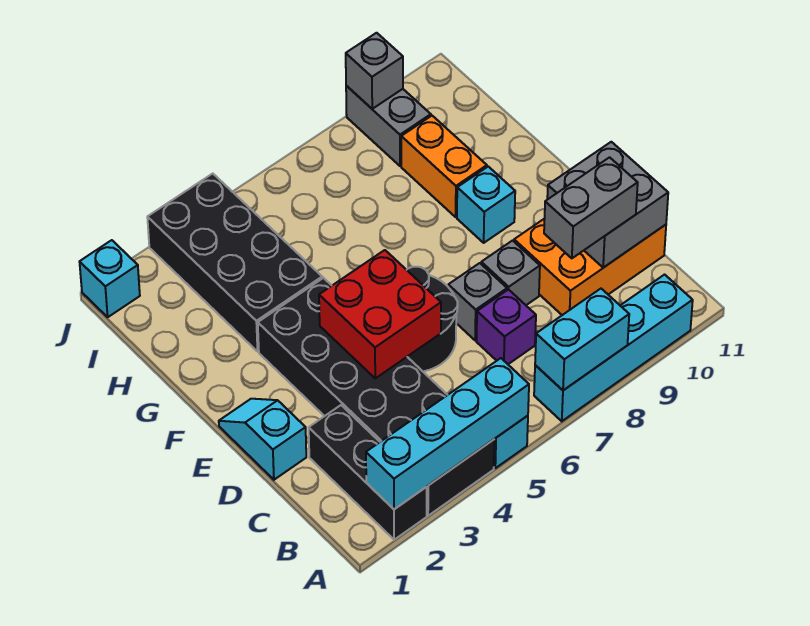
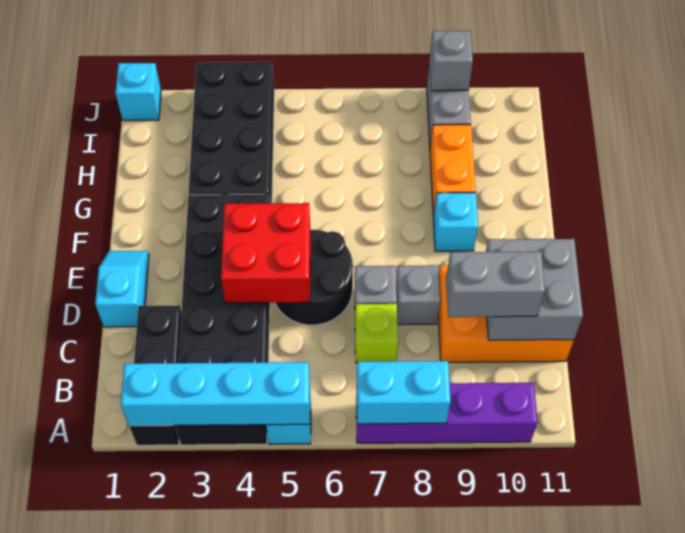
cyan brick A7:A10 level 1 -> purple brick A7:A10 level 1
purple brick C7 level 1 -> lime brick C7 level 1

